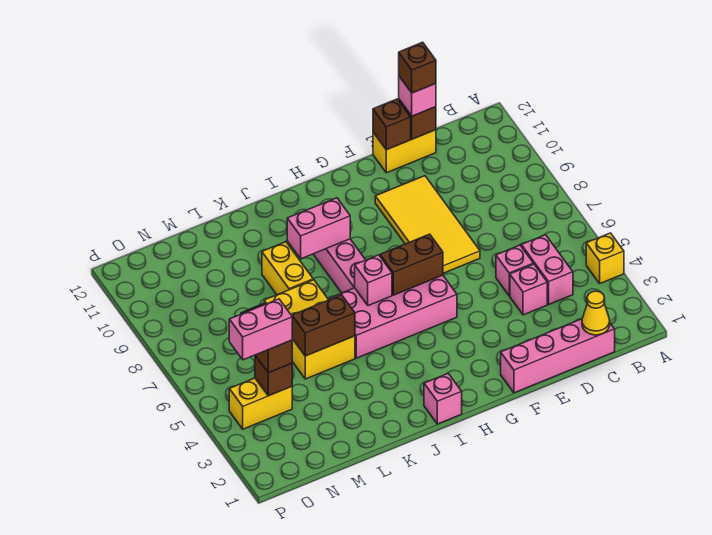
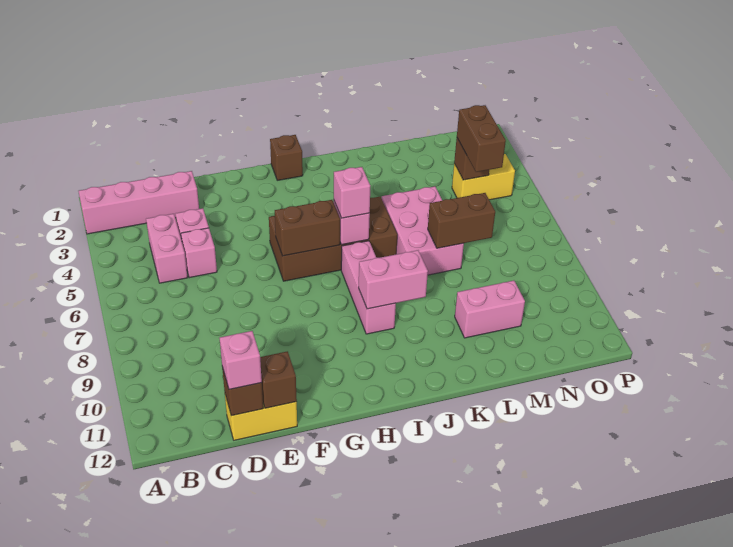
yellow brick A4 level 1 -> none
pink brick C1:F1 level 1 -> pink brick A2:D2 level 1
yellow cone C1 level 2 -> none
brown brick D12 level 4 -> brown brick H1 level 1
yellow tile E7:F10 level 1 -> none
pink brick G5:J6 level 1 -> brown brick G5:J6 level 1
pink brick I1 level 1 -> pink brick I6 level 3
yellow brick K5:L7 level 1 -> pink brick K5:L7 level 1
brown brick K5:L5 level 2 -> brown brick L7:M7 level 2
yellow brick K8:K9 level 1 -> none
pink brick N4:O4 level 4 -> pink brick L10:M10 level 1

